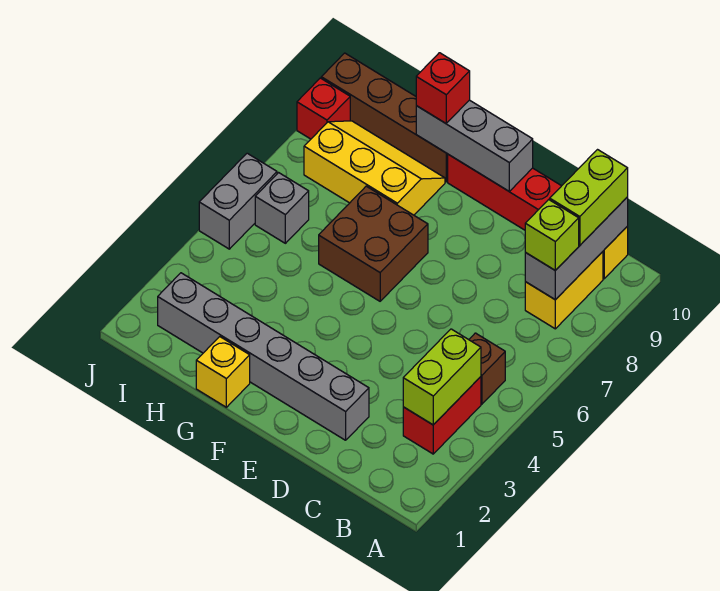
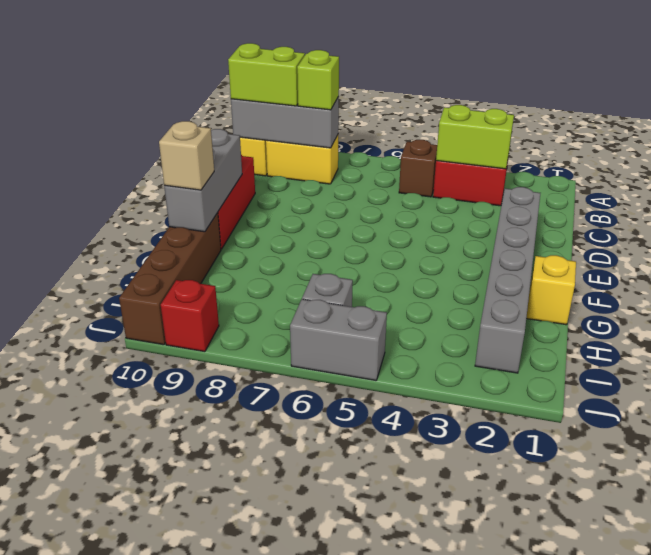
brown brick F6:G7 level 1 -> none
yellow slope G8:I9 level 1 top 8 -> none
red brick G10 level 3 -> tan brick G10 level 3

